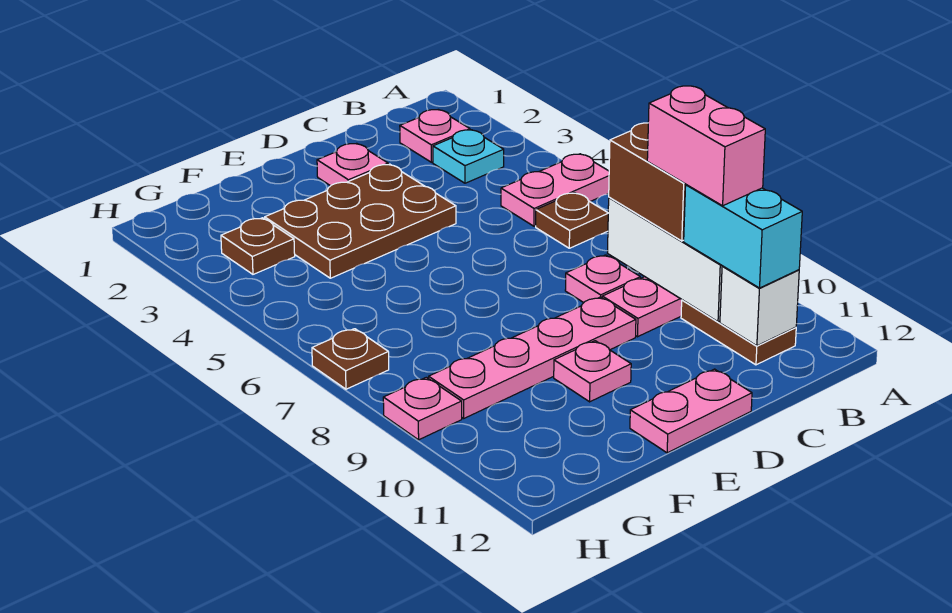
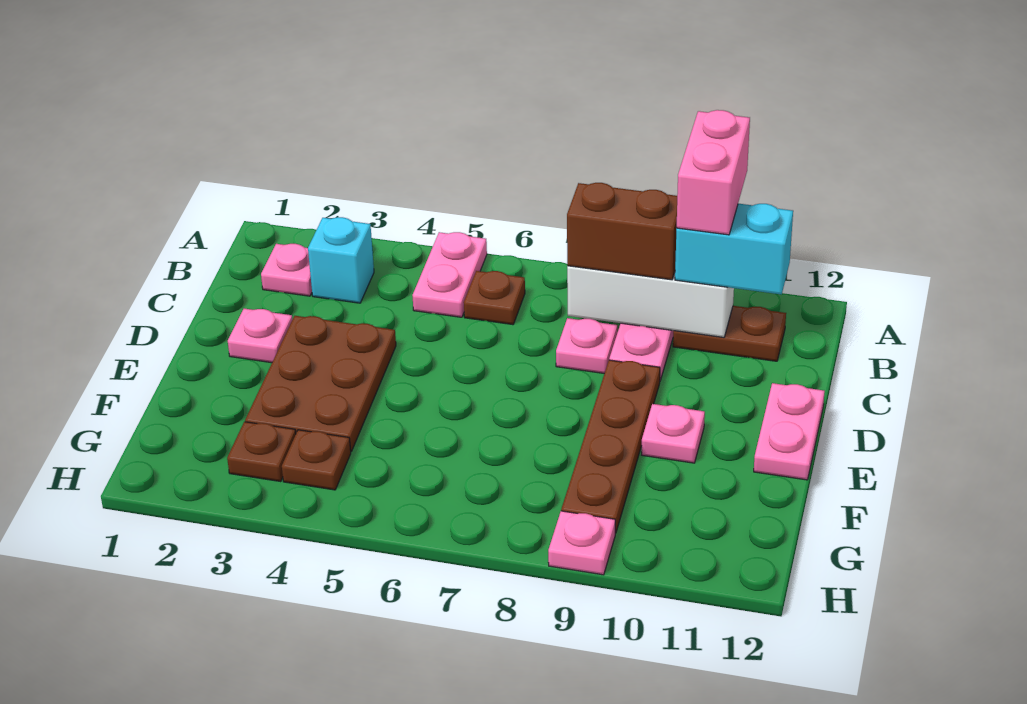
cyan plate B3 level 1 -> cyan brick B3 level 1
pink brick B9:B10 level 4 -> pink brick A10:B10 level 4
white brick B11 level 2 -> none
pink plate D9:G9 level 1 -> brown plate D9:G9 level 1
brown plate H7 level 1 -> brown plate G4 level 1

